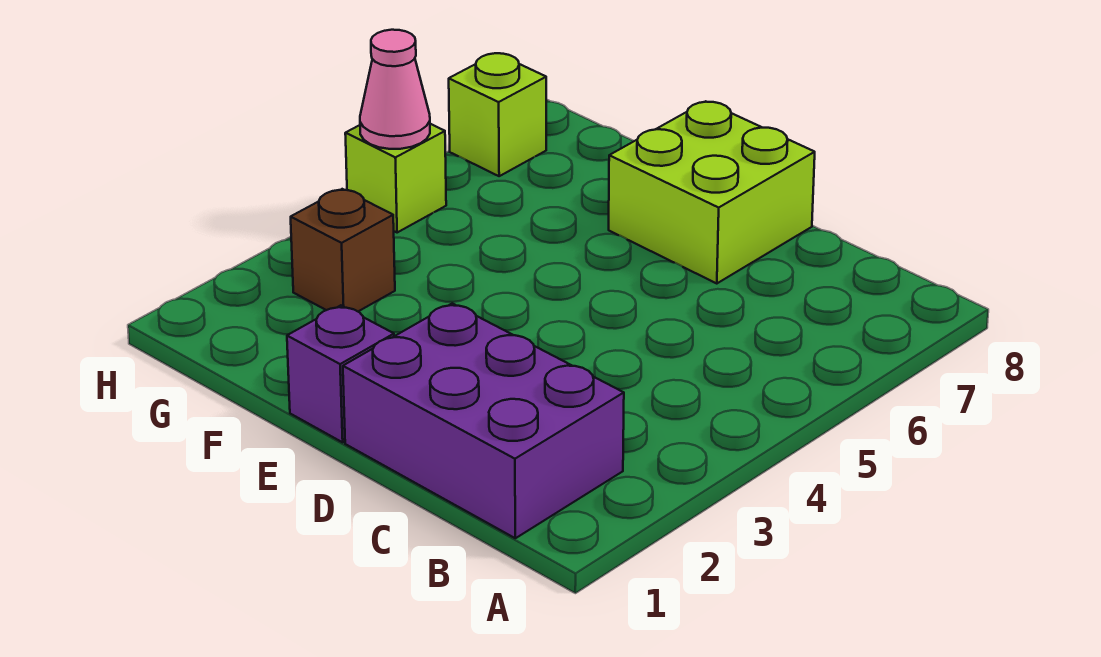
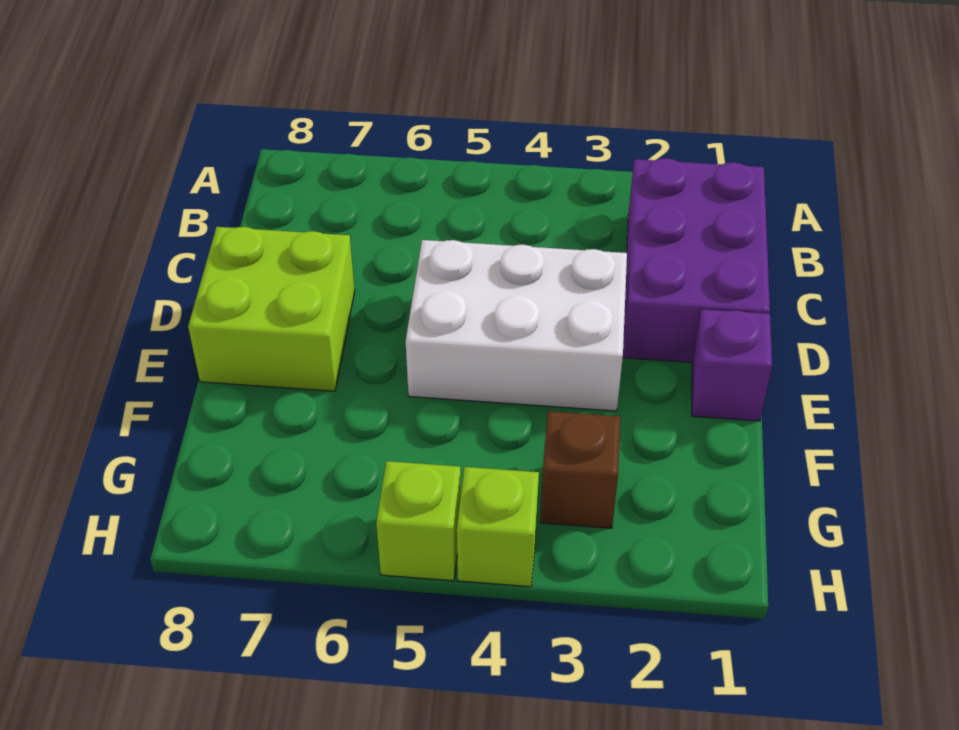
none -> white brick D3:E5 level 1
pink cone H5 level 2 -> none
lime brick H7 level 1 -> lime brick H4 level 1

